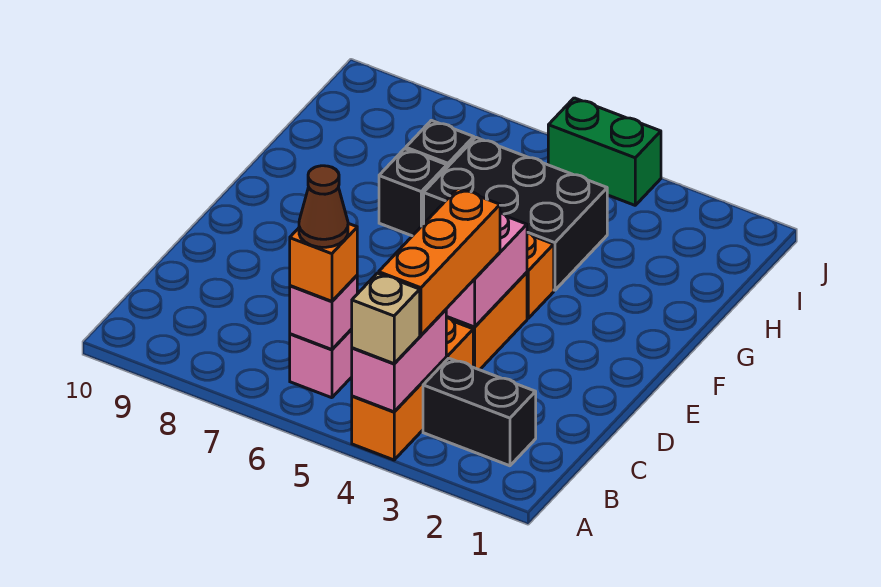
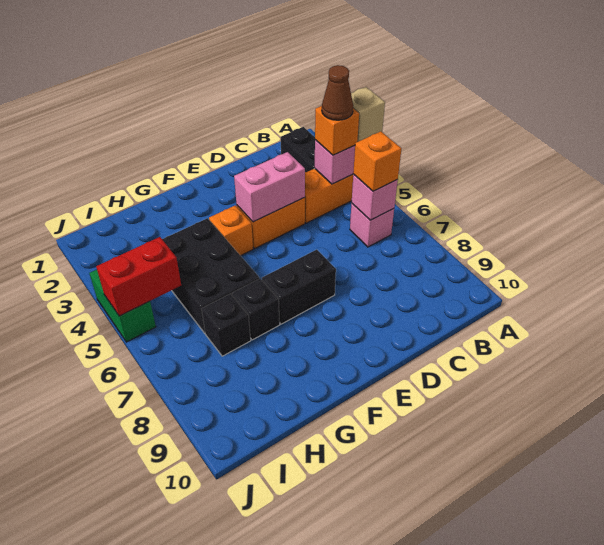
orange brick B4:D4 level 3 -> orange brick B4 level 3
brown cone B6 level 4 -> brown cone B4 level 4
none -> black brick E7:F7 level 1
none -> red brick I5:J5 level 2

